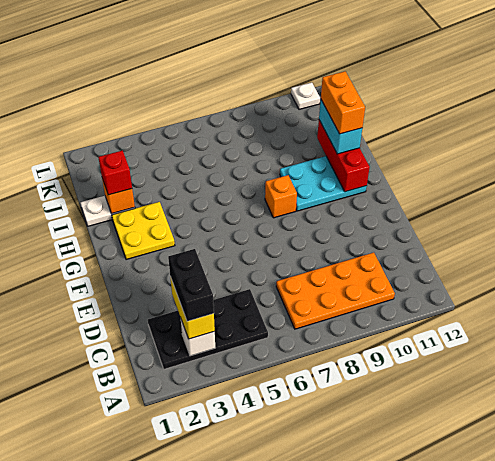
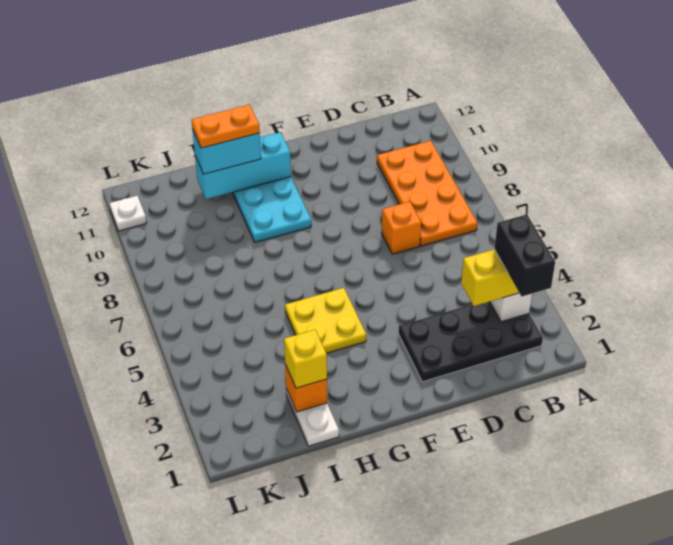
black plate B2:C5 level 1 -> black plate B2:E3 level 1
black brick B3:C3 level 4 -> black brick B2:B3 level 4
yellow plate G2:H3 level 1 -> yellow plate G4:H5 level 1
orange brick G8 level 1 -> orange brick D7 level 1
red brick G11:I11 level 2 -> cyan brick G11:I11 level 2
orange brick H11:I11 level 4 -> orange plate H11:I11 level 4
red brick I2 level 3 -> yellow brick I2 level 3

